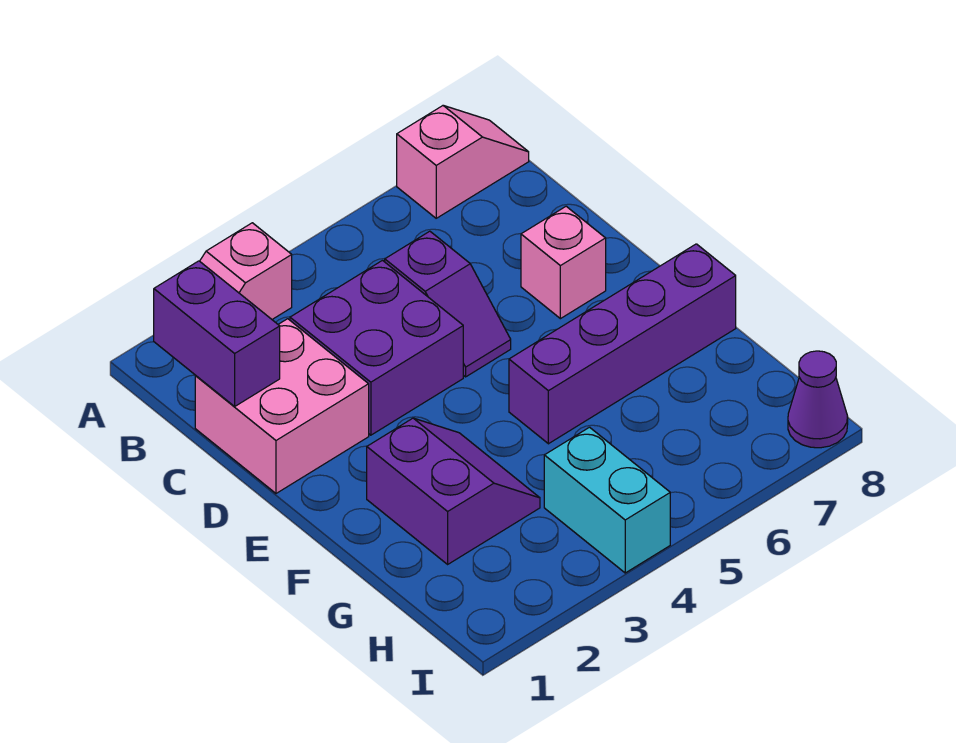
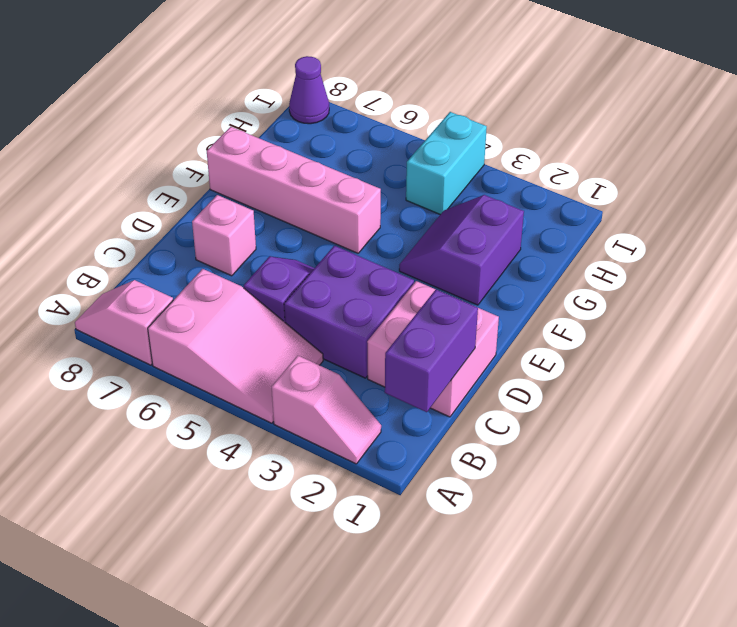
none -> pink slope A4:B6 level 1 top 6
purple brick F5:F8 level 1 -> pink brick F5:F8 level 1

